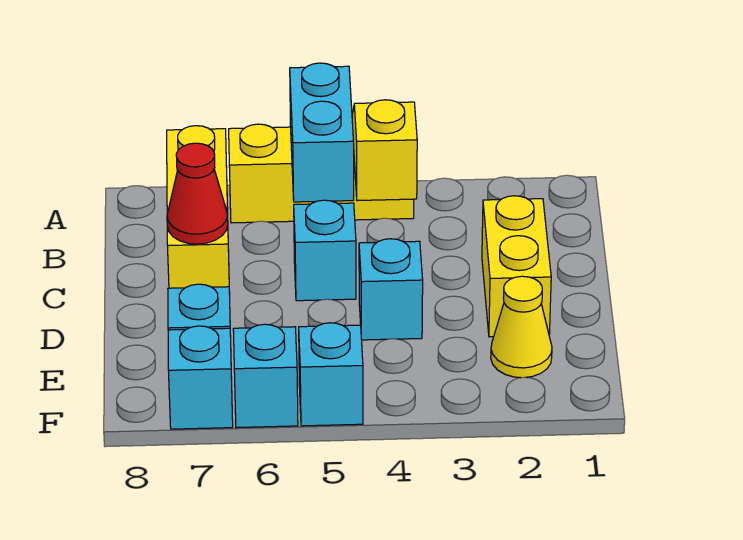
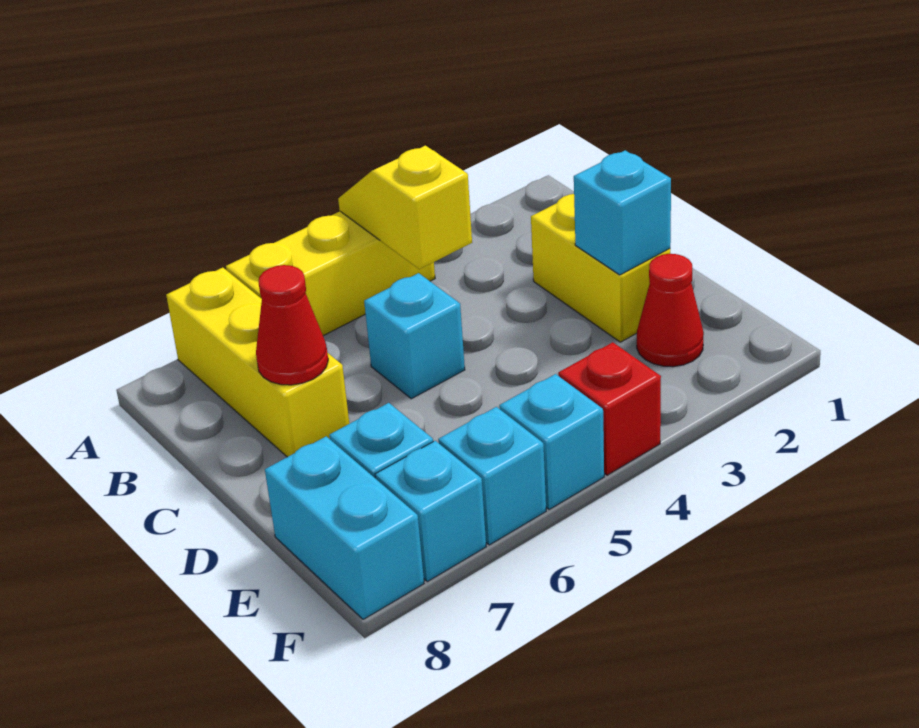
cyan brick A5:B5 level 2 -> cyan brick E8:F8 level 1
cyan brick D4 level 1 -> cyan brick D2 level 2
yellow cone E2 level 1 -> red cone E2 level 1
none -> red brick F4 level 1

